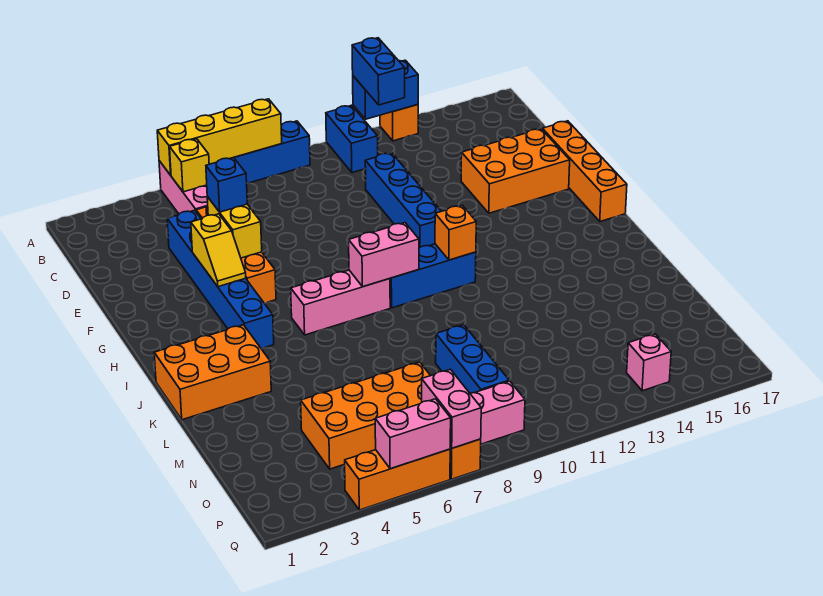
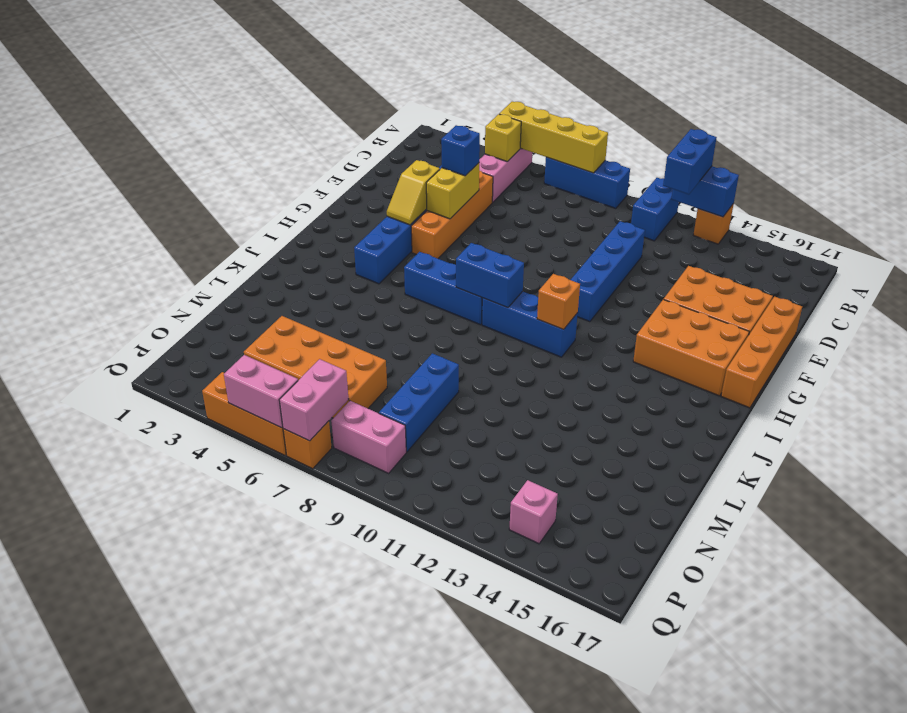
pink brick I6:I8 level 1 -> blue brick I6:I8 level 1
pink brick I8:I9 level 2 -> blue brick I8:I9 level 2
orange brick J1:K3 level 1 -> orange brick G14:H16 level 1

